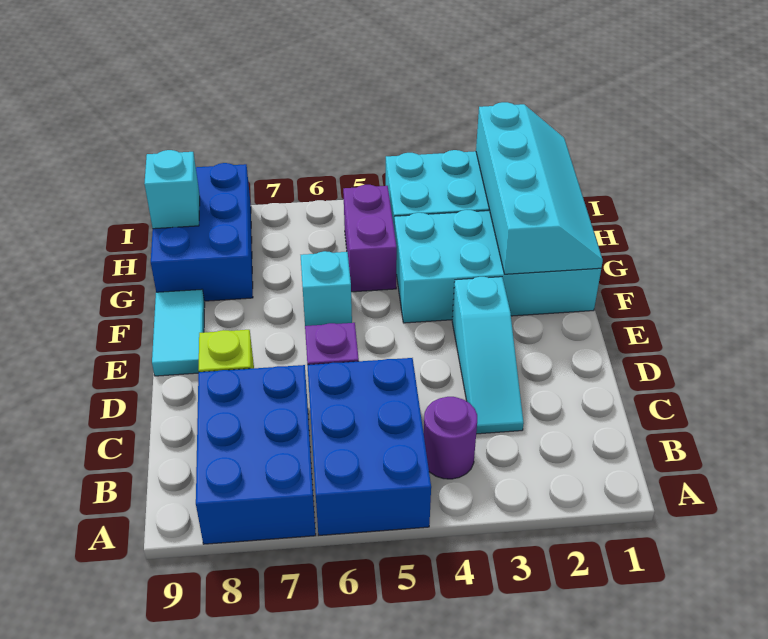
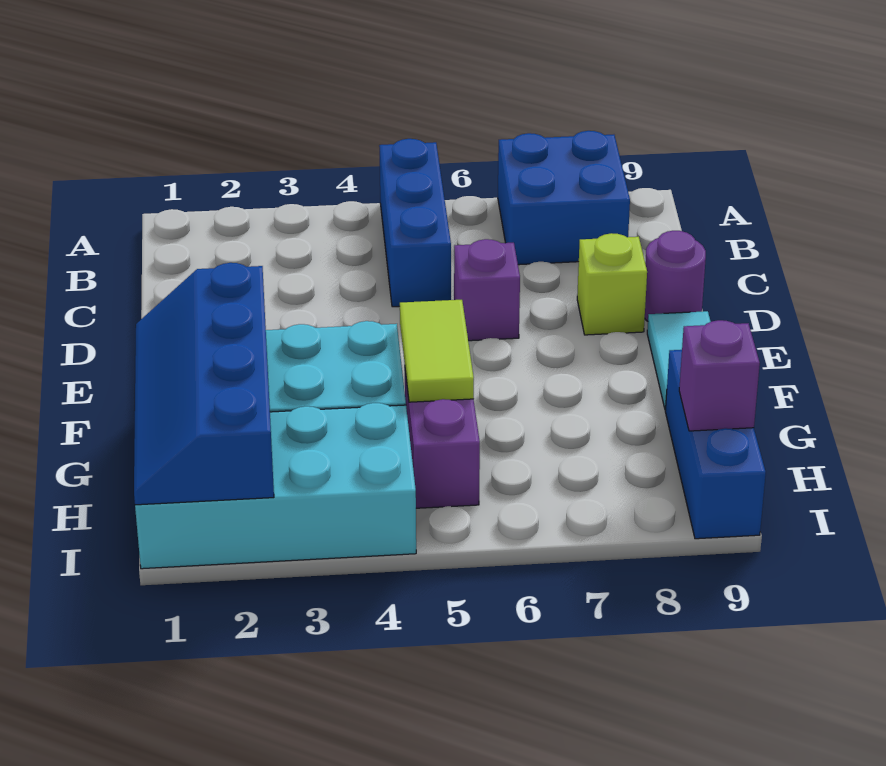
blue brick A5:C6 level 1 -> blue brick A5:C5 level 1
blue brick A7:C8 level 1 -> blue brick A7:B8 level 1
purple round brick B4 level 1 -> purple round brick D9 level 1
cyan slope C3:E3 level 1 top E -> none
cyan slope F1:I2 level 2 top 2 -> blue slope F1:I2 level 2 top 2
none -> lime tile F5:G5 level 2
cyan brick F6 level 1 -> none
blue brick G8:I9 level 1 -> blue brick G9:I9 level 1
cyan brick H9 level 2 -> purple brick H9 level 2

